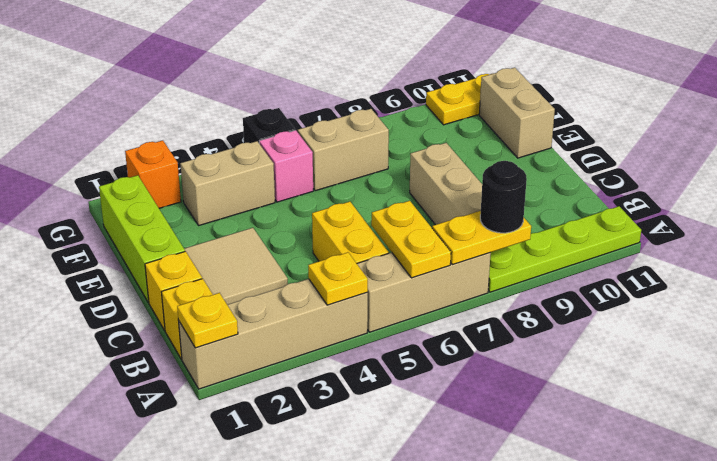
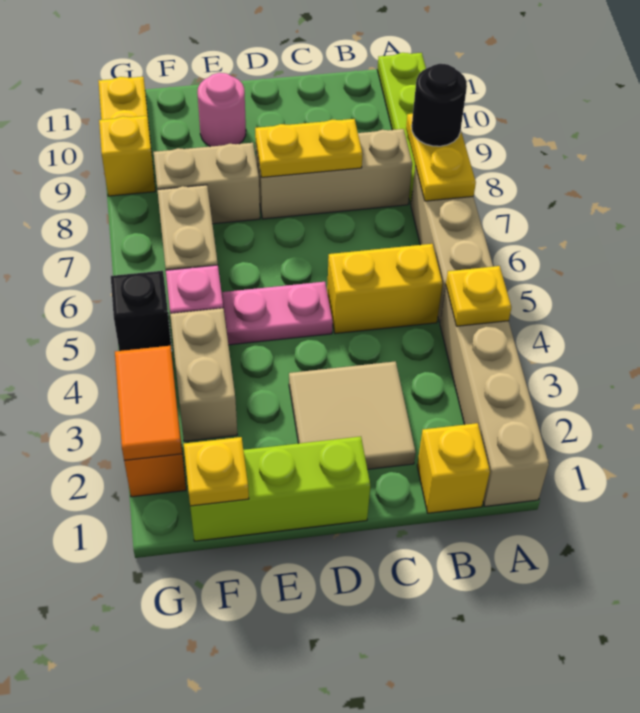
yellow plate A1 level 2 -> yellow plate F1 level 2
yellow plate A6:B6 level 2 -> yellow plate C8:D8 level 2
yellow brick C1 level 1 -> yellow brick G9 level 1
none -> pink plate D5:E5 level 1
none -> pink round brick E10 level 1
tan brick E11:F11 level 1 -> tan brick E8:F8 level 1
none -> orange tile G2:G3 level 2

